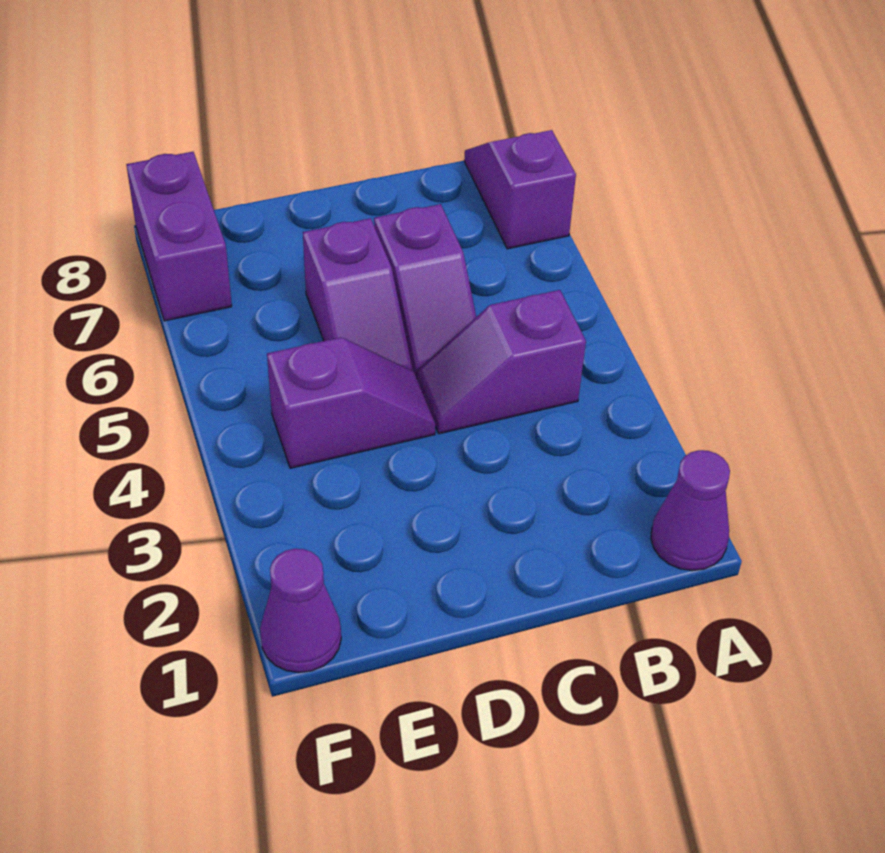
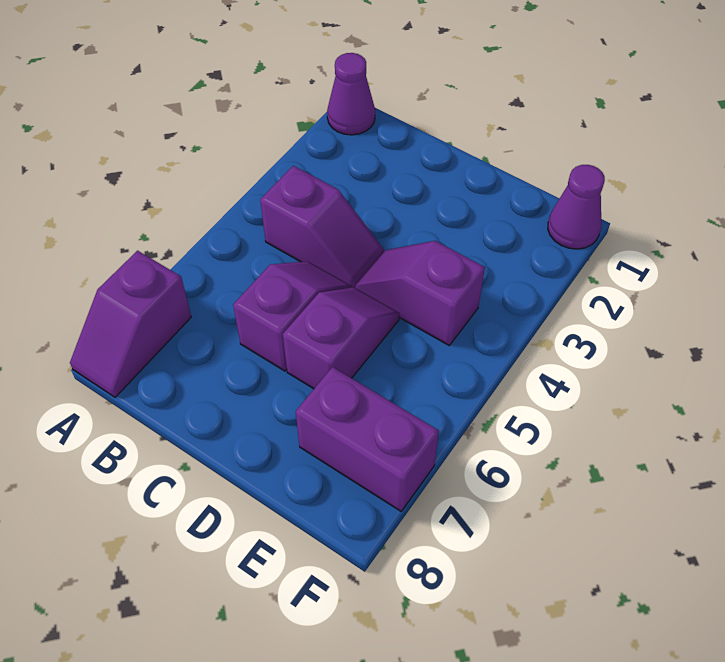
purple brick F7:F8 level 1 -> purple brick E7:F7 level 1

